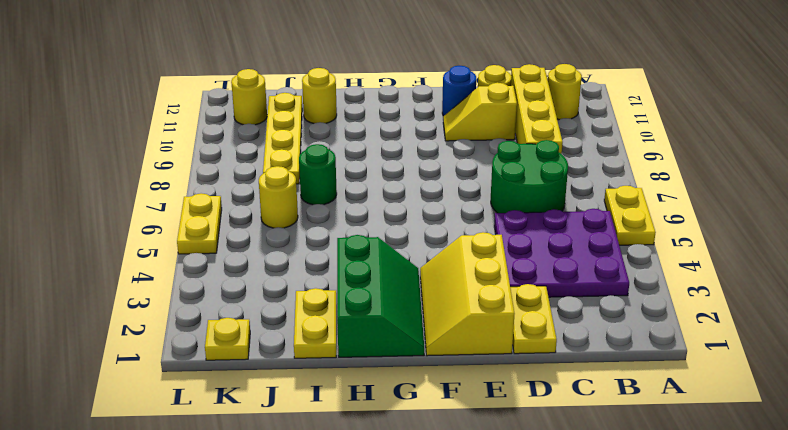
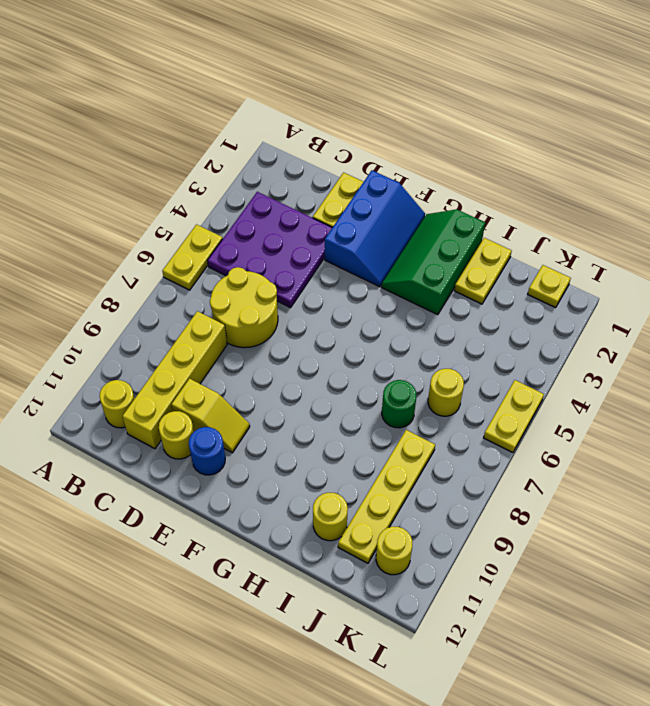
green round brick C6:D7 level 1 -> yellow round brick C6:D7 level 1
yellow slope E1:F3 level 1 top E -> blue slope E1:F3 level 1 top E

